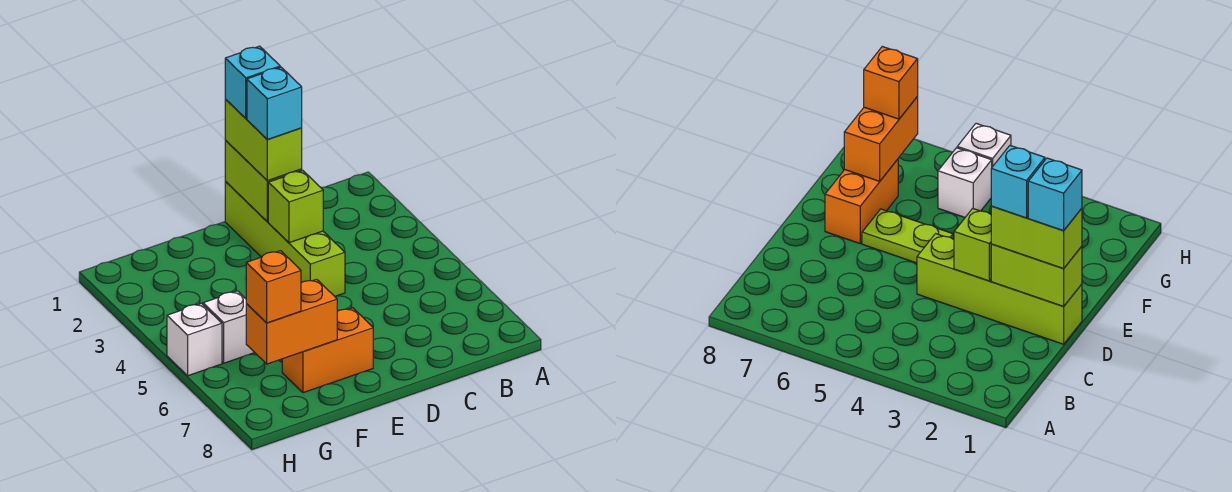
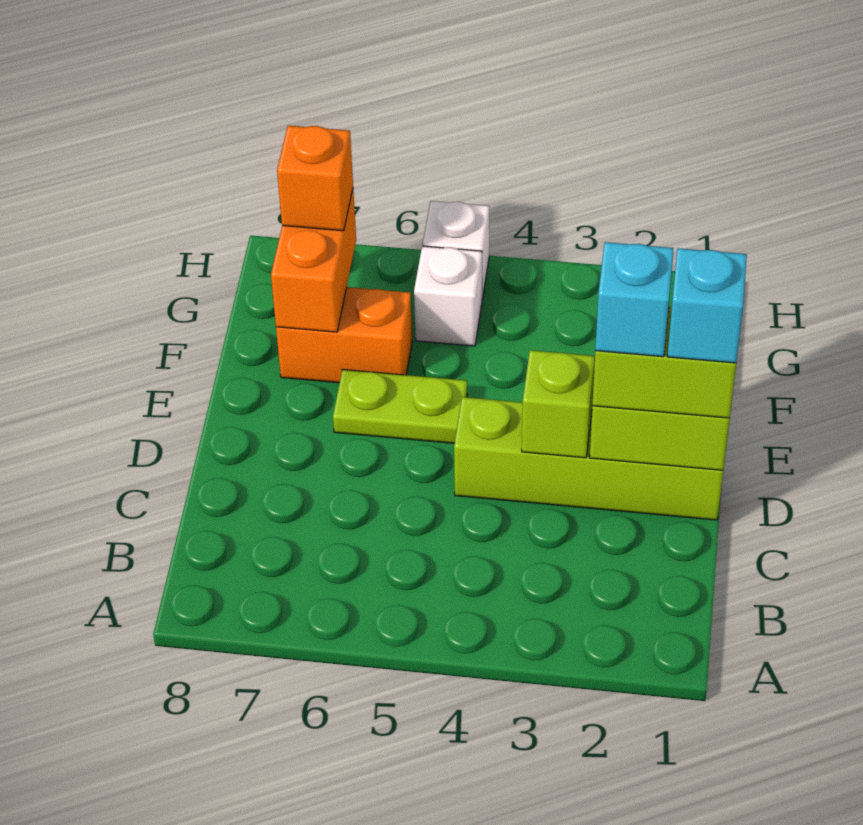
orange brick E7:F7 level 1 -> orange brick F6:F7 level 1

